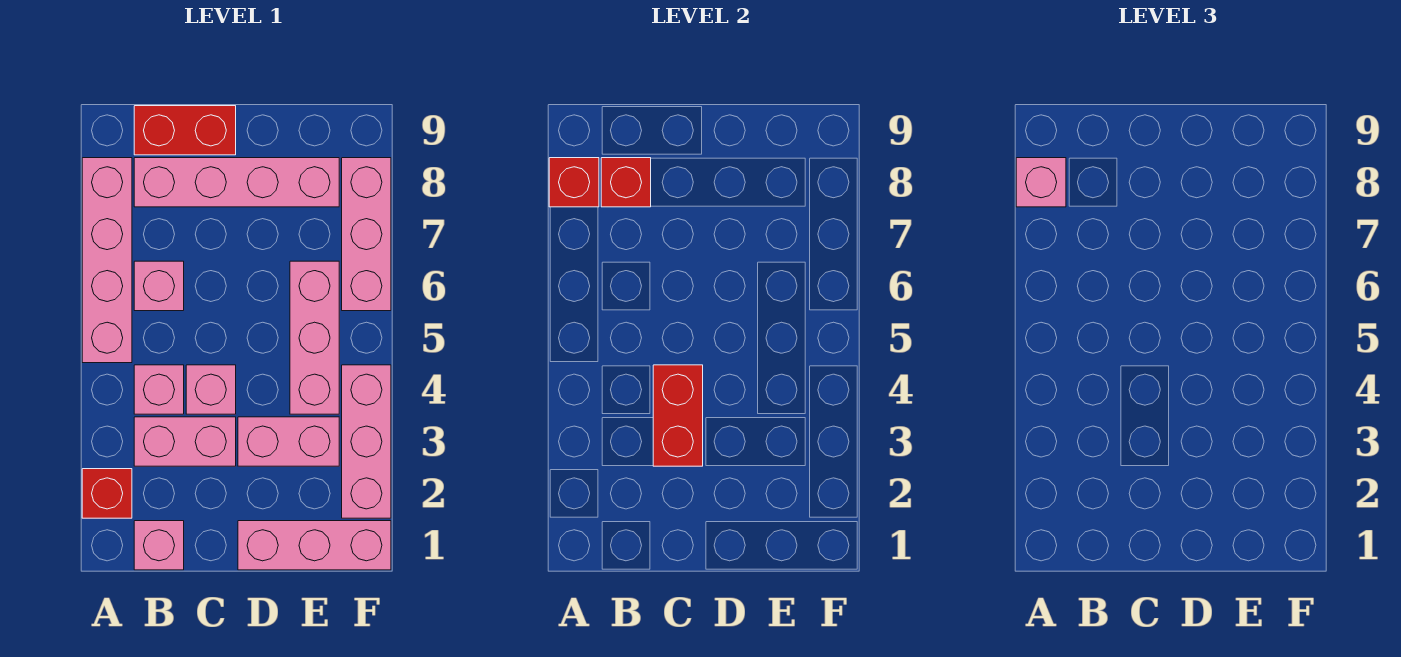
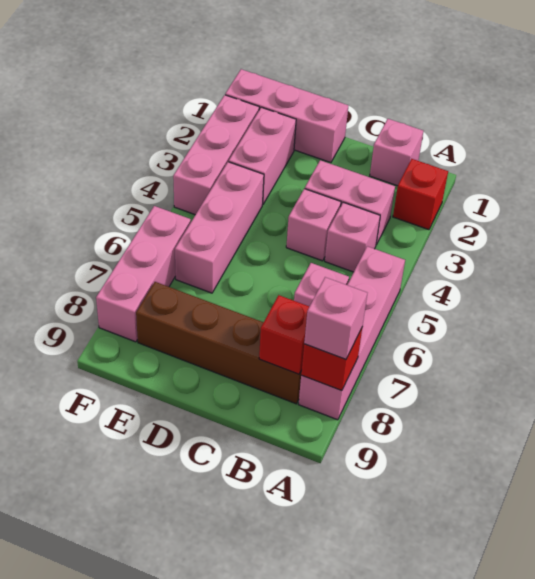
pink brick B8:E8 level 1 -> brown brick B8:E8 level 1
red brick B9:C9 level 1 -> none
red brick C3:C4 level 2 -> none
pink brick D3:E3 level 1 -> pink brick E2:E3 level 1

